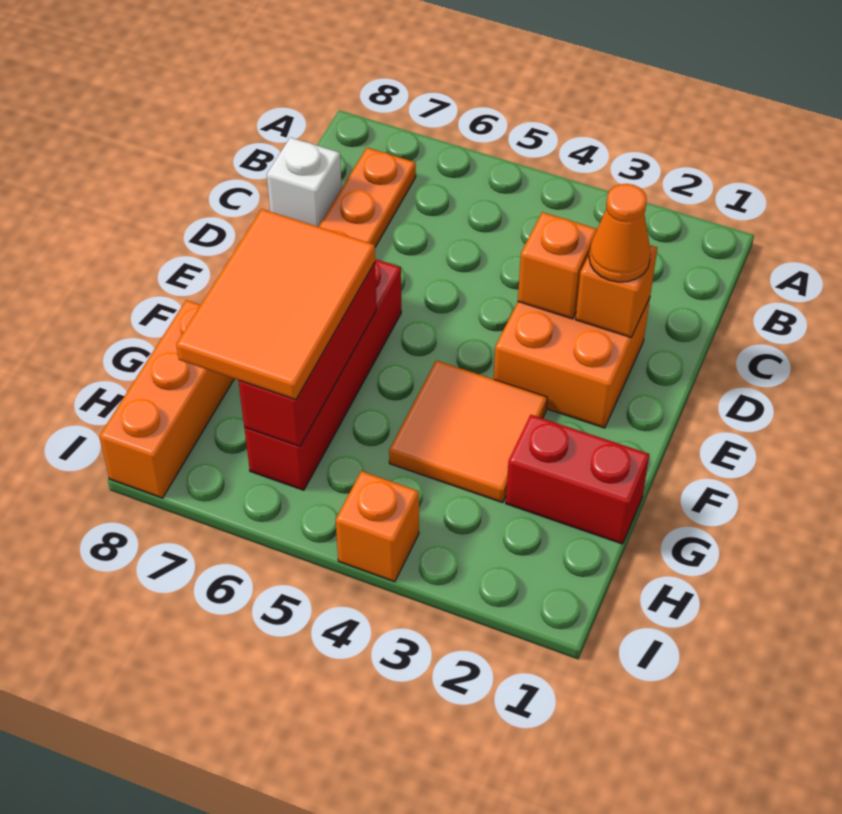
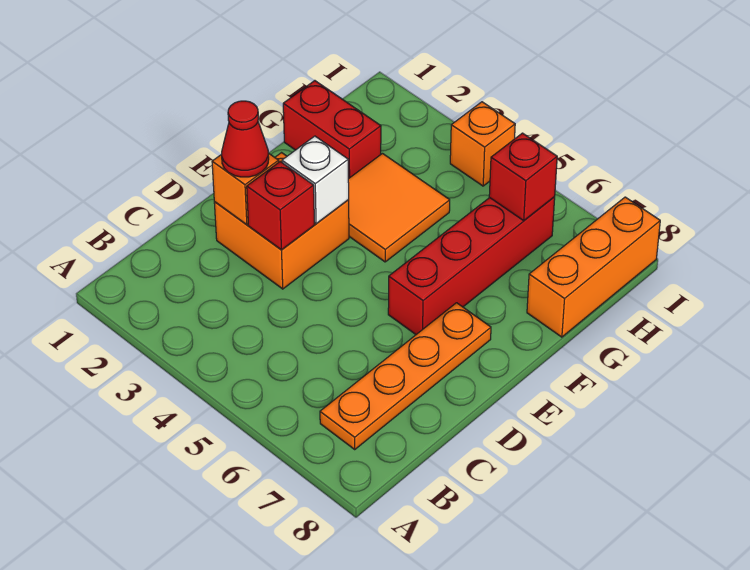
white brick C8 level 1 -> white brick E3 level 2
orange cone D2 level 3 -> red cone D2 level 3
orange brick D3 level 2 -> red brick D3 level 2
red brick F6:H6 level 2 -> red brick H6 level 2
orange tile F6:H7 level 3 -> none

